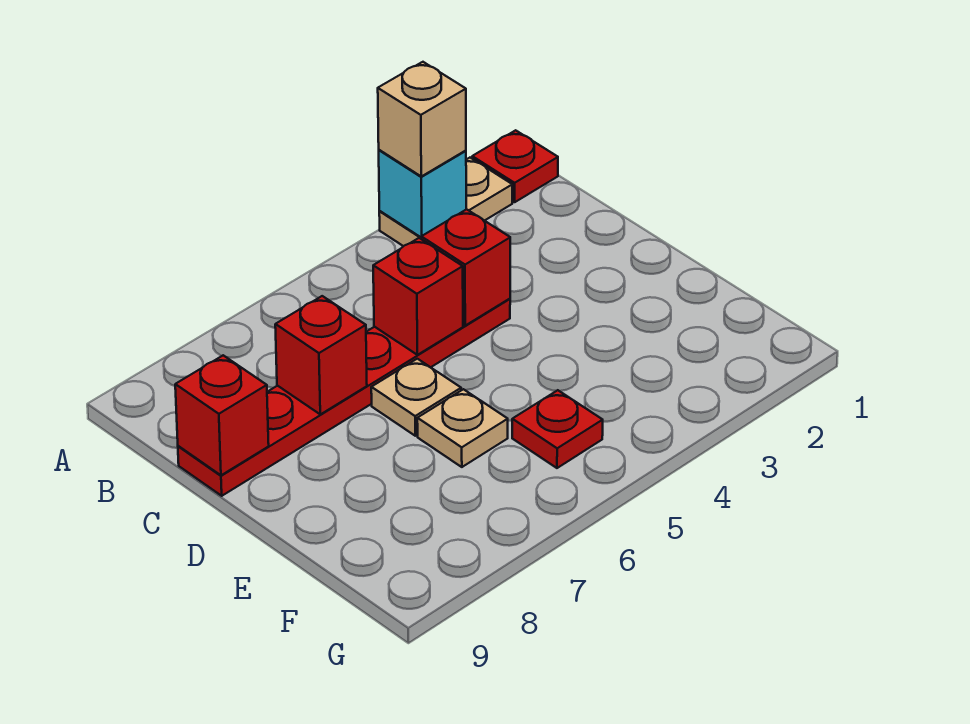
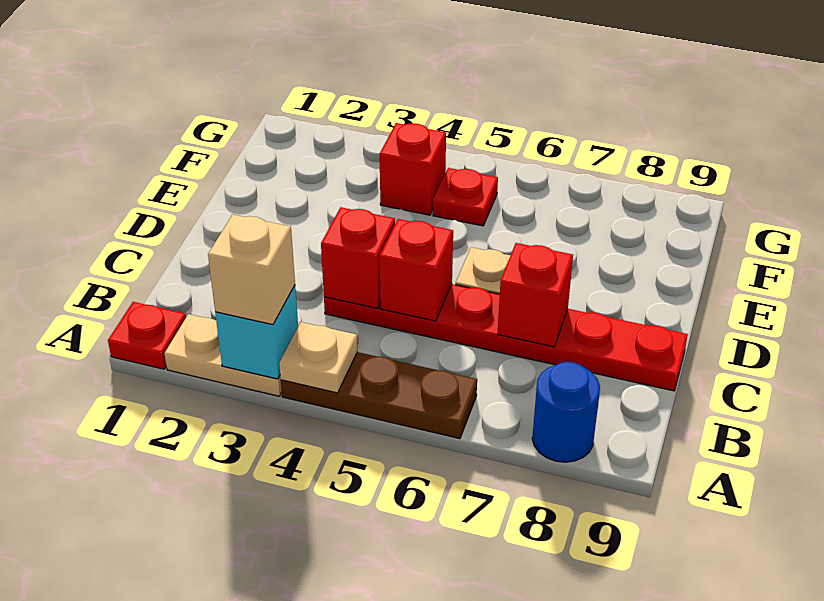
none -> brown plate A4:A6 level 1
none -> blue round brick A8 level 1
red brick C9 level 2 -> red brick F4 level 1
tan plate E6 level 1 -> tan plate A4 level 2

